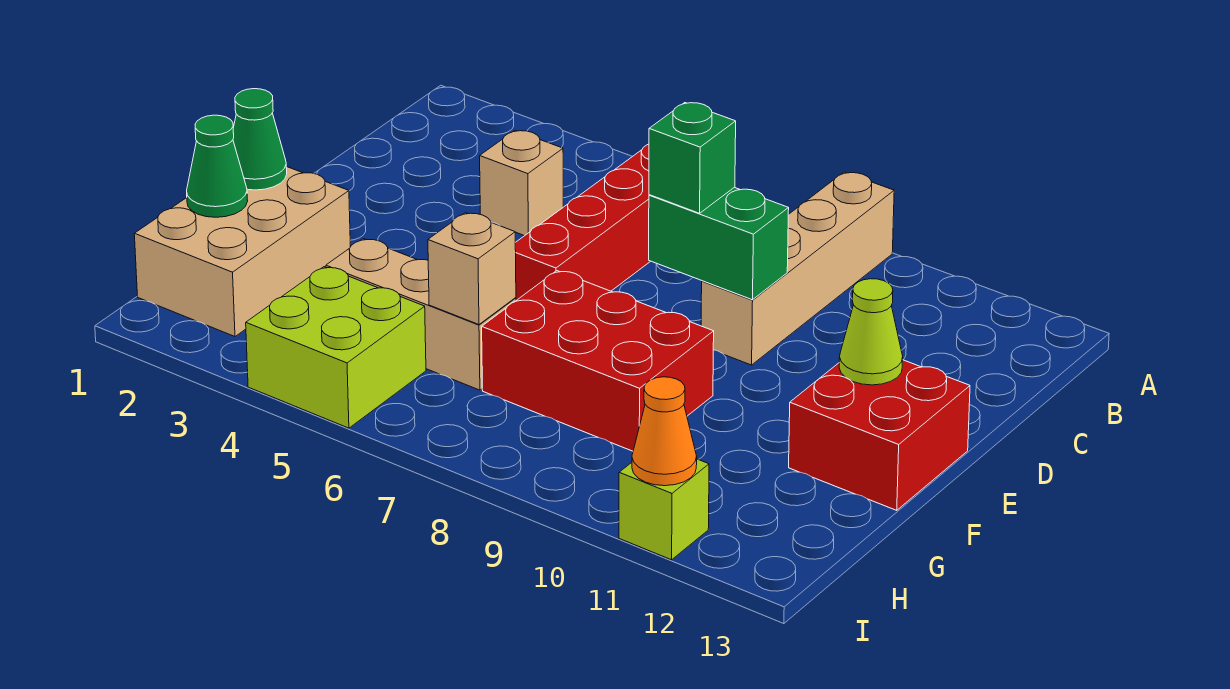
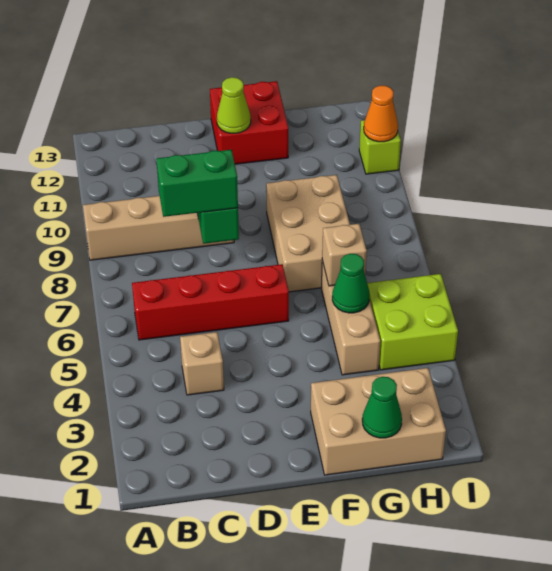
green brick D8 level 3 -> green brick C8:D8 level 3
green cone F1 level 2 -> green cone G5 level 2
red brick F7:G9 level 1 -> tan brick F7:G9 level 1

